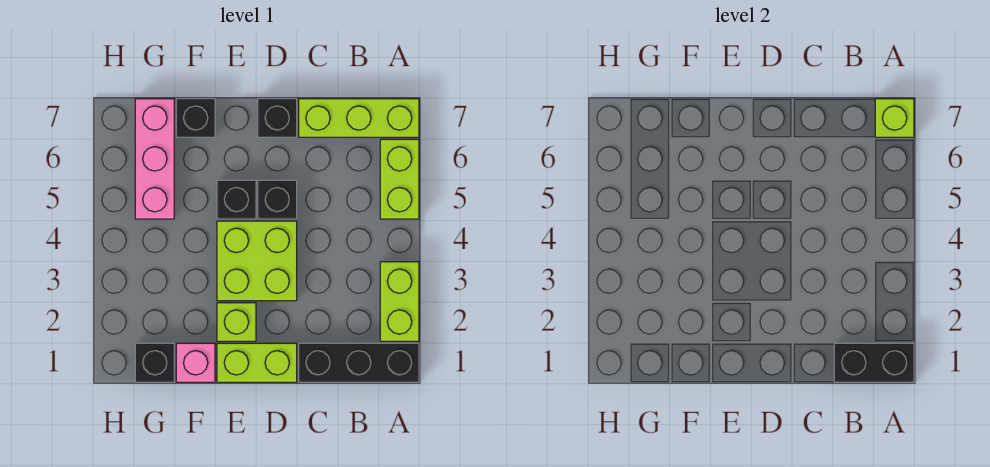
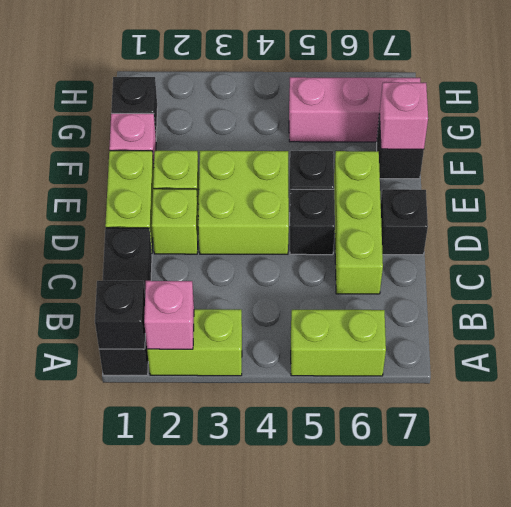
black brick A1:B1 level 2 -> black brick A1 level 2
none -> pink brick A2 level 2
lime brick A7:C7 level 1 -> lime brick C6:E6 level 1
lime brick A7 level 2 -> lime brick D2 level 1
none -> pink brick F7 level 2

